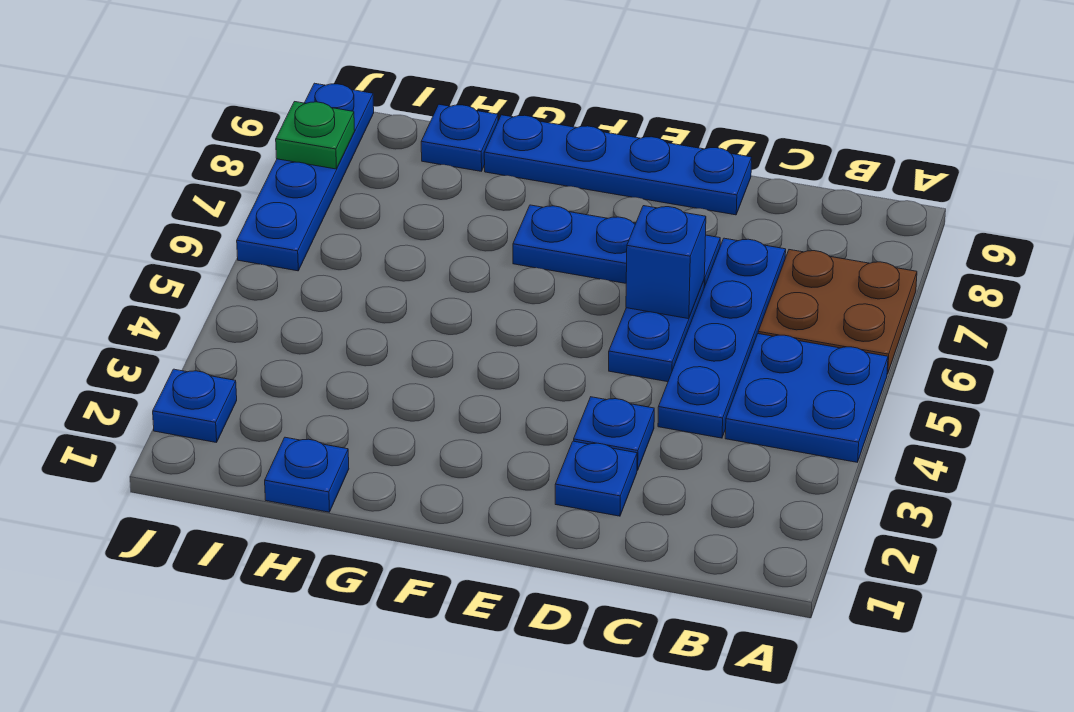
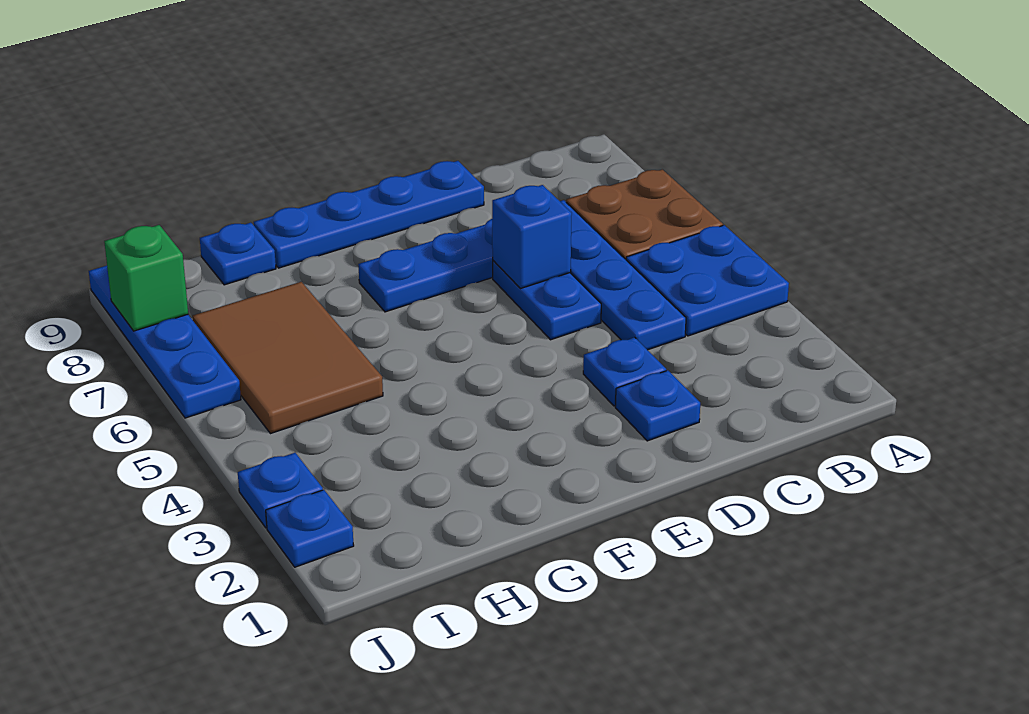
blue plate H1 level 1 -> blue plate J3 level 1
none -> brown tile H5:I7 level 1
green plate J8 level 2 -> green brick J8 level 2

